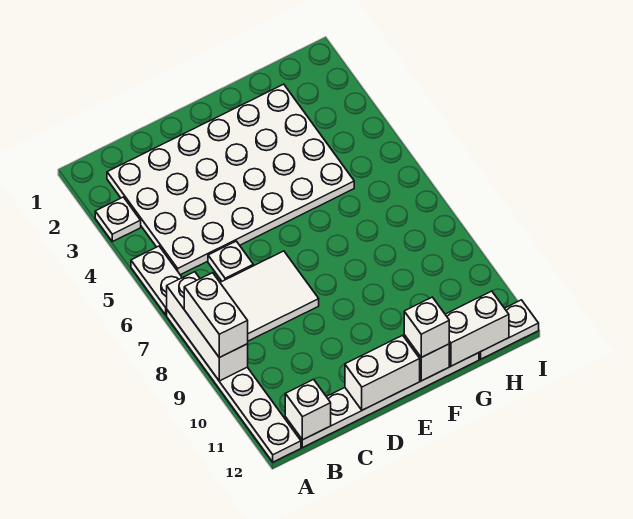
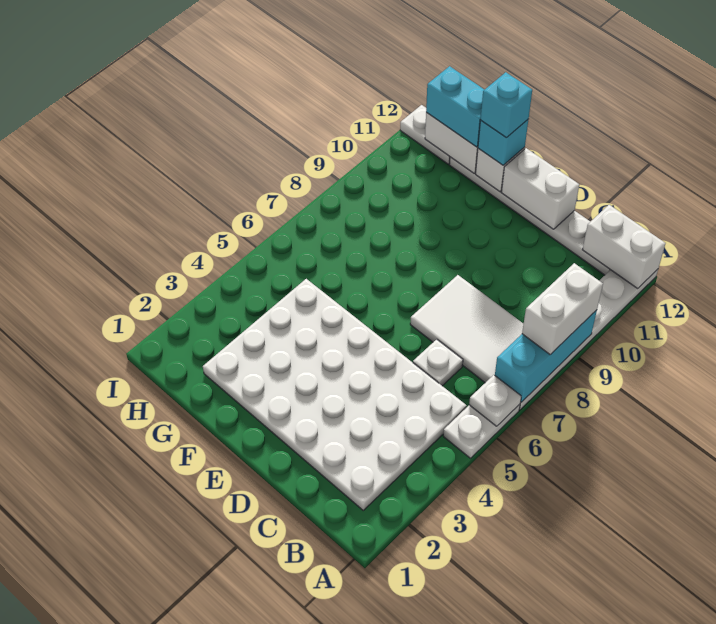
white plate A3 level 1 -> white plate A6 level 2
white brick A7:A9 level 2 -> cyan brick A7:A9 level 2
white brick B12 level 2 -> white brick A12:B12 level 2
white brick F12 level 3 -> cyan brick F12 level 3
none -> cyan brick F12 level 4
none -> cyan brick G12:H12 level 3

